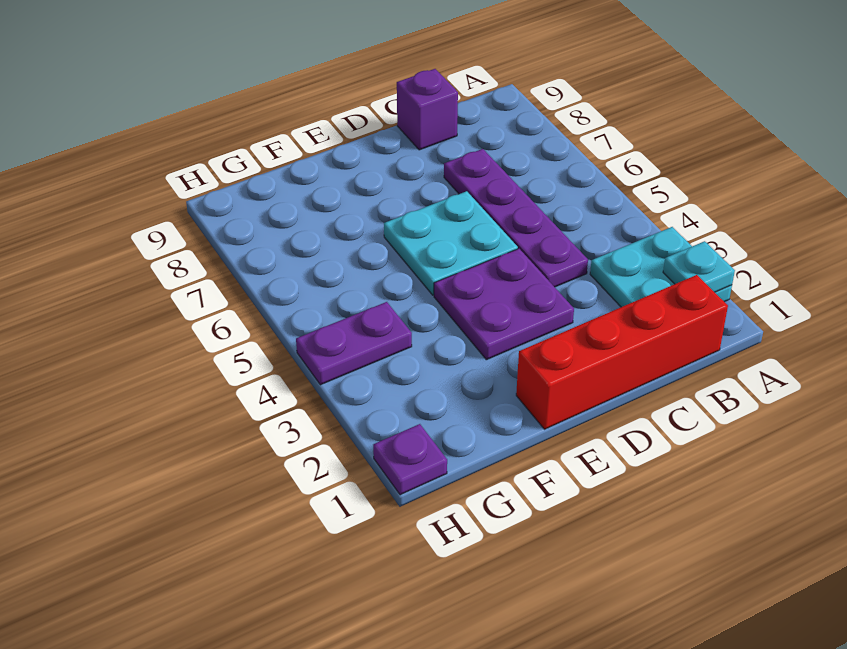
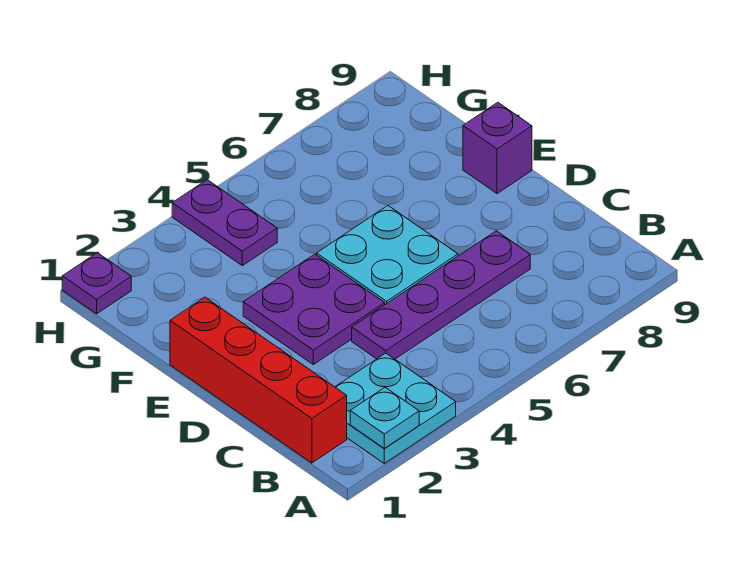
purple brick C9 level 1 -> purple brick E9 level 1

